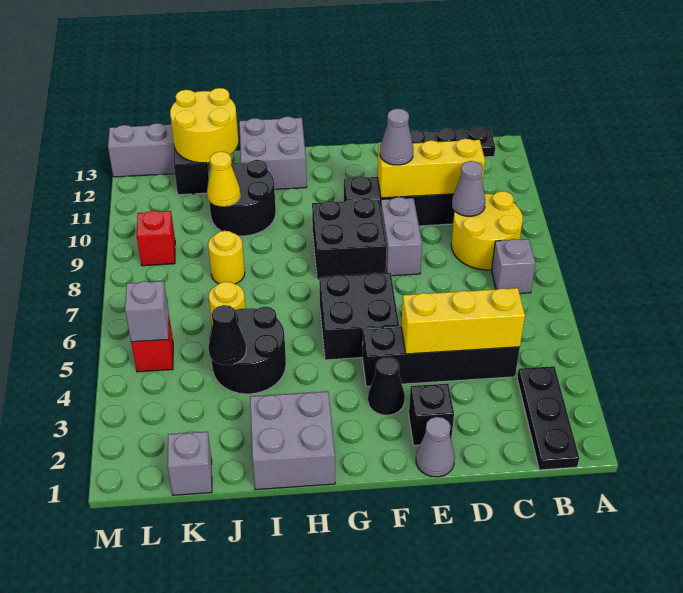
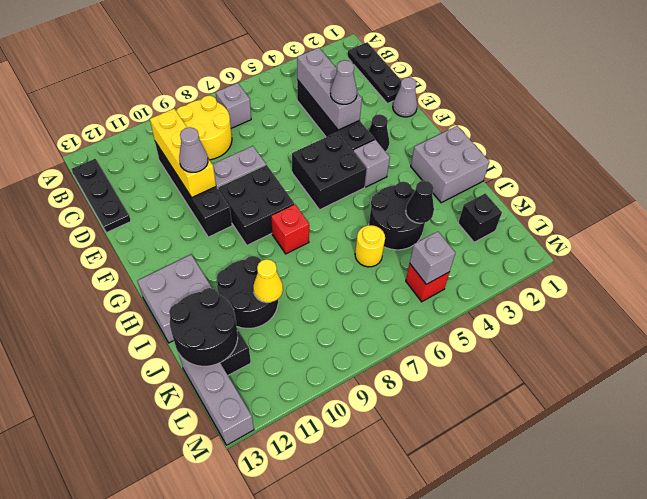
black plate B1:B3 level 1 -> black plate B1:D1 level 1
yellow brick C4:E4 level 2 -> grey brick C4:E4 level 2
grey cone C9 level 2 -> grey cone E4 level 3
black brick E2 level 1 -> black brick K2 level 1
yellow round brick J8 level 1 -> none
yellow round brick J12:K13 level 2 -> black round brick J12:K13 level 2
grey brick K1 level 1 -> grey brick G4 level 1
red brick L9 level 1 -> red brick H8 level 1

